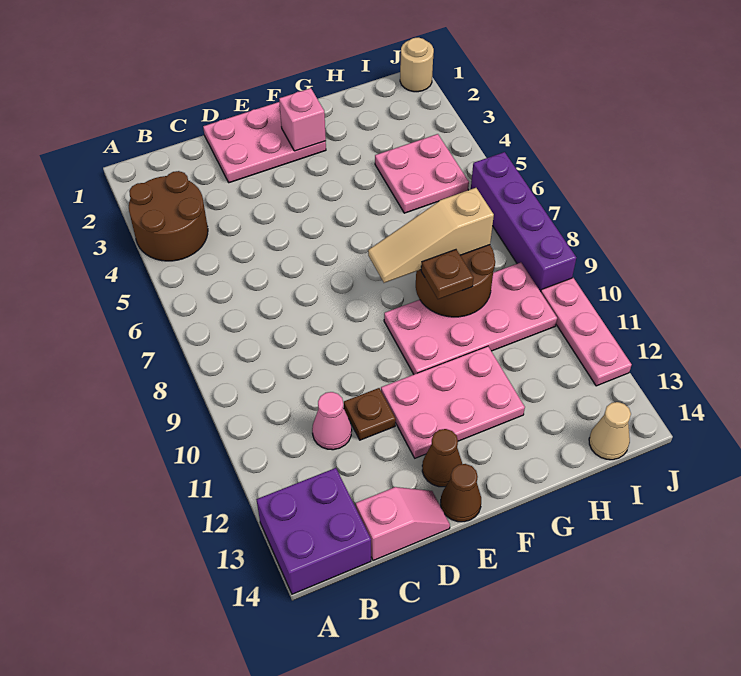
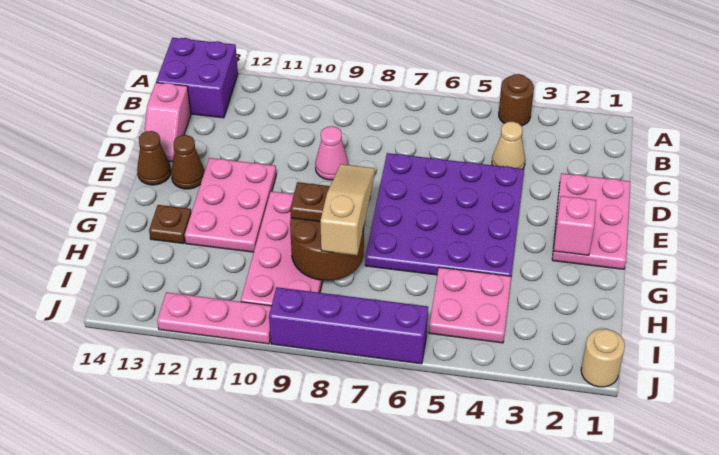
brown round brick A3:B4 level 1 -> brown round brick A4 level 1
pink cone C11 level 1 -> pink cone D9 level 1
none -> purple plate D4:G7 level 1
brown plate D11 level 1 -> brown plate G13 level 1
tan cone I14 level 1 -> tan cone C4 level 1

